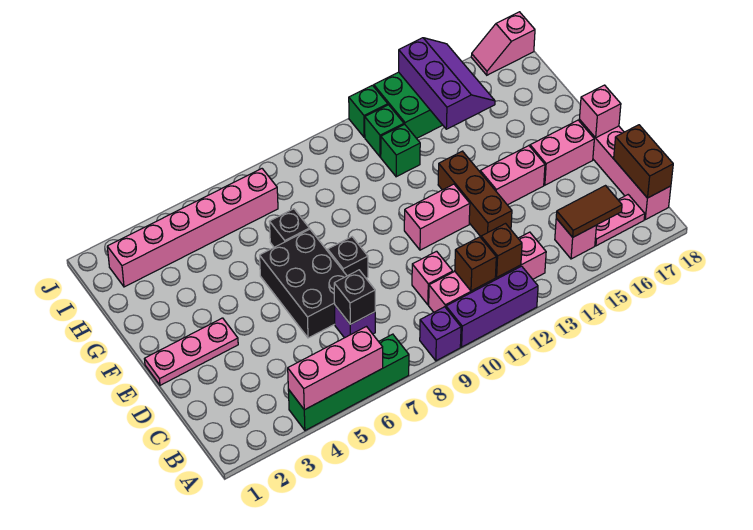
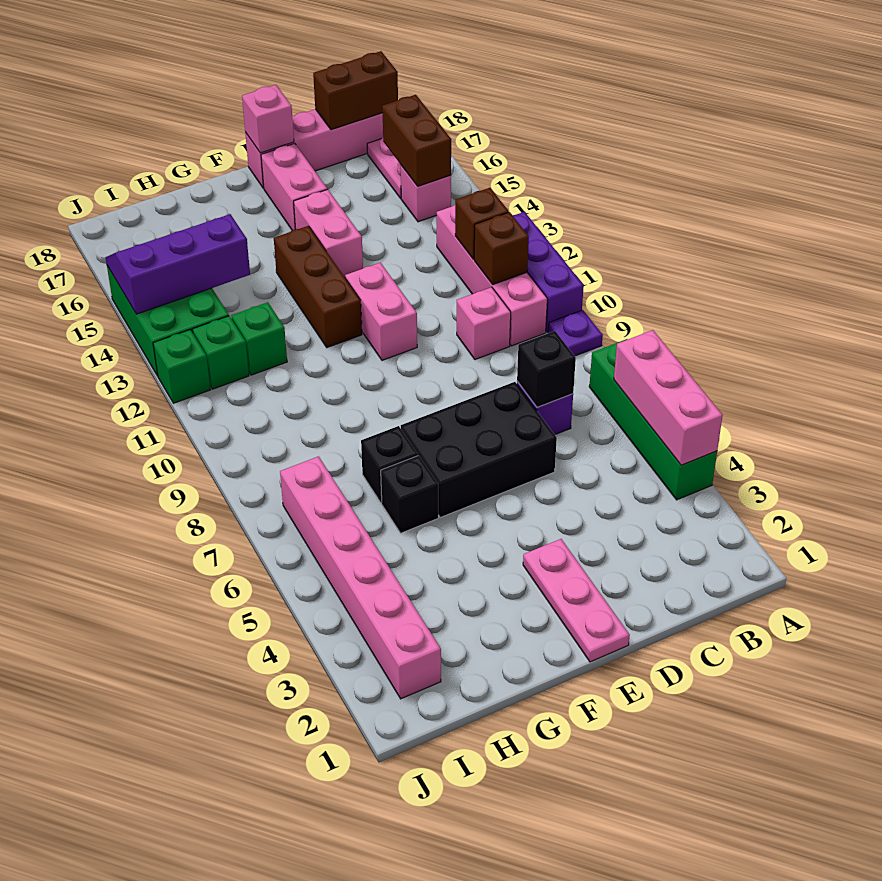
purple brick A9 level 1 -> purple plate A9 level 1
brown tile B15:B16 level 2 -> brown brick B15:B16 level 2
brown brick D13:F13 level 1 -> brown brick F12:F14 level 1
black brick E8 level 1 -> black brick G6 level 1
pink slope J17:J18 level 1 top 18 -> none

